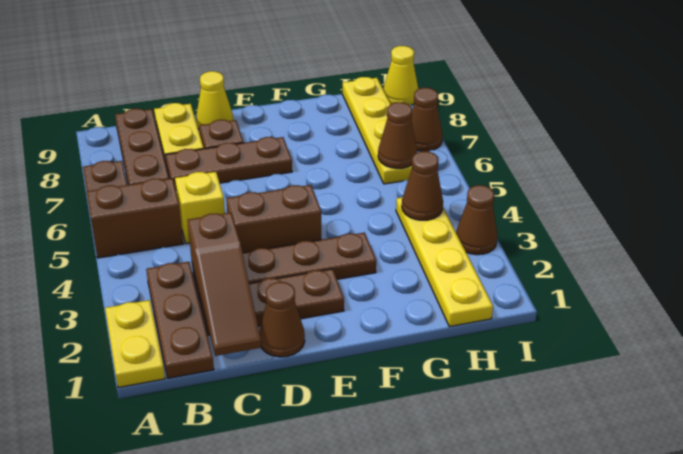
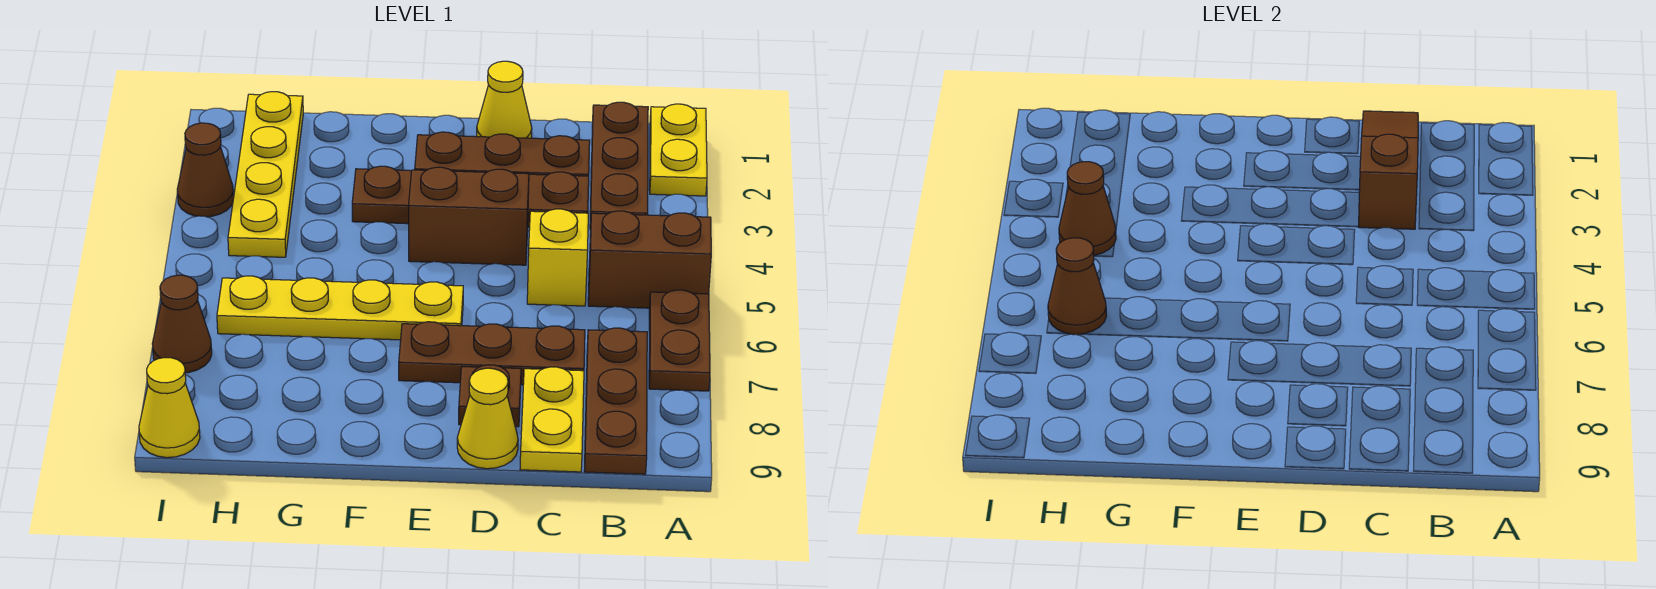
brown cone D1 level 1 -> yellow cone D1 level 1
yellow plate H6:H9 level 1 -> yellow plate E6:H6 level 1

